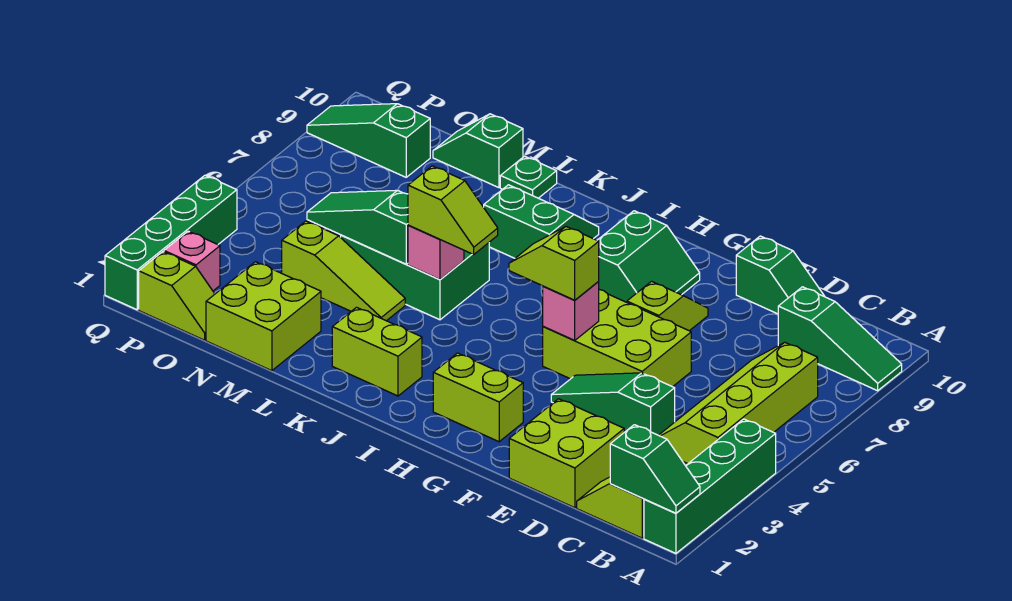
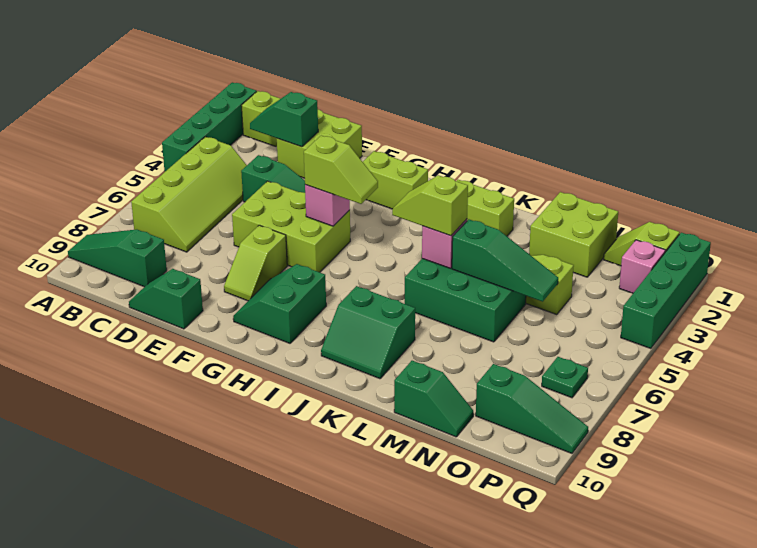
green slope A1:B1 level 2 top B -> green slope C2:D2 level 2 top D
green plate L10 level 1 -> green plate P7 level 1

